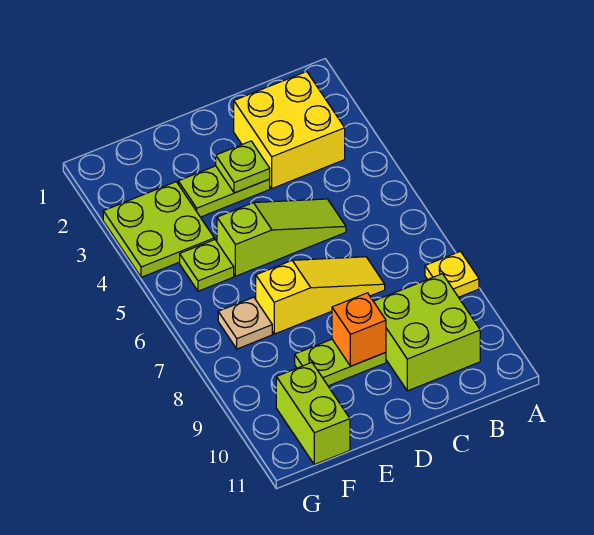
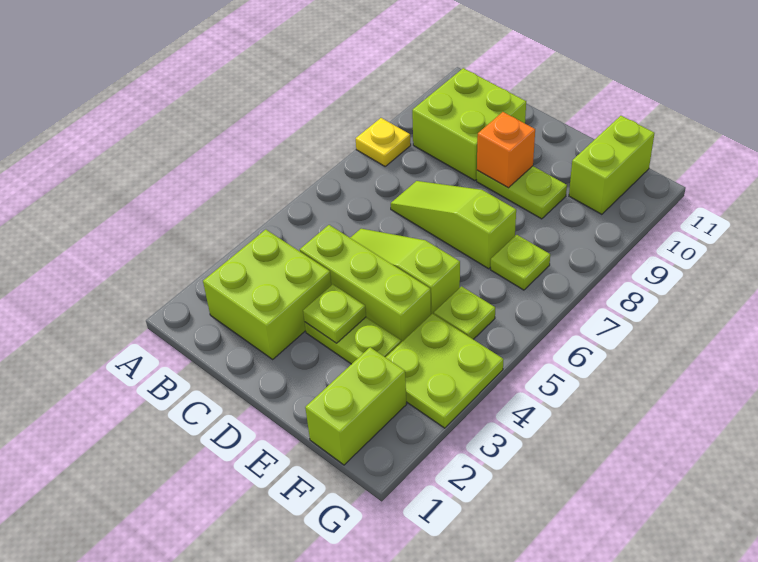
yellow brick B2:C3 level 1 -> lime brick B2:C3 level 1
none -> lime brick C4:E4 level 1
yellow slope C7:E7 level 1 top E -> lime slope C7:E7 level 1 top E
none -> lime brick F1:F2 level 1
tan plate F7 level 1 -> lime plate F7 level 1

